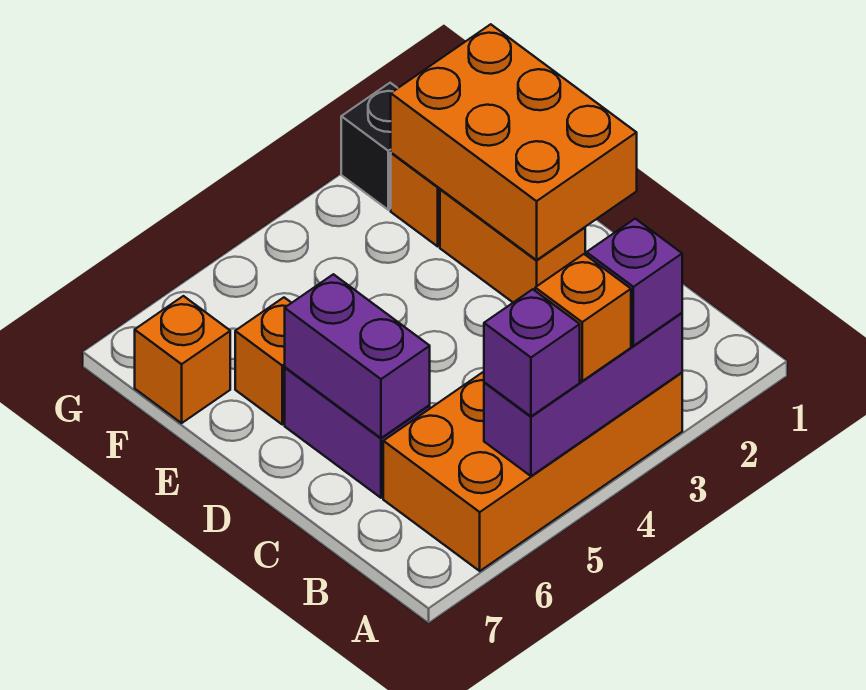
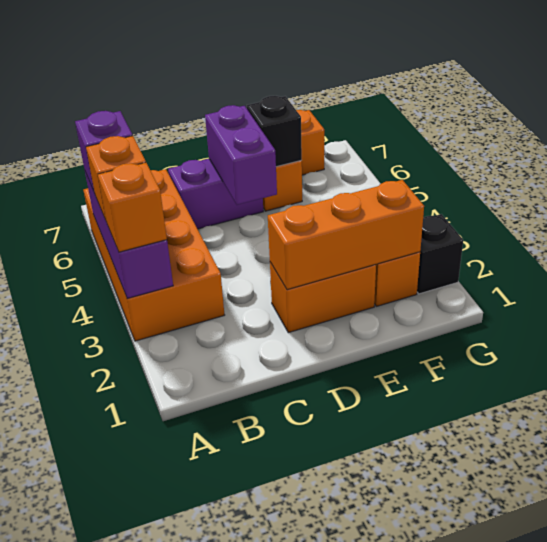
purple brick A3 level 3 -> orange brick A3 level 3
purple brick C6:D6 level 2 -> purple brick D5:D6 level 2
orange brick D1:F2 level 2 -> orange brick D2:F2 level 2
none -> black brick E6 level 2

